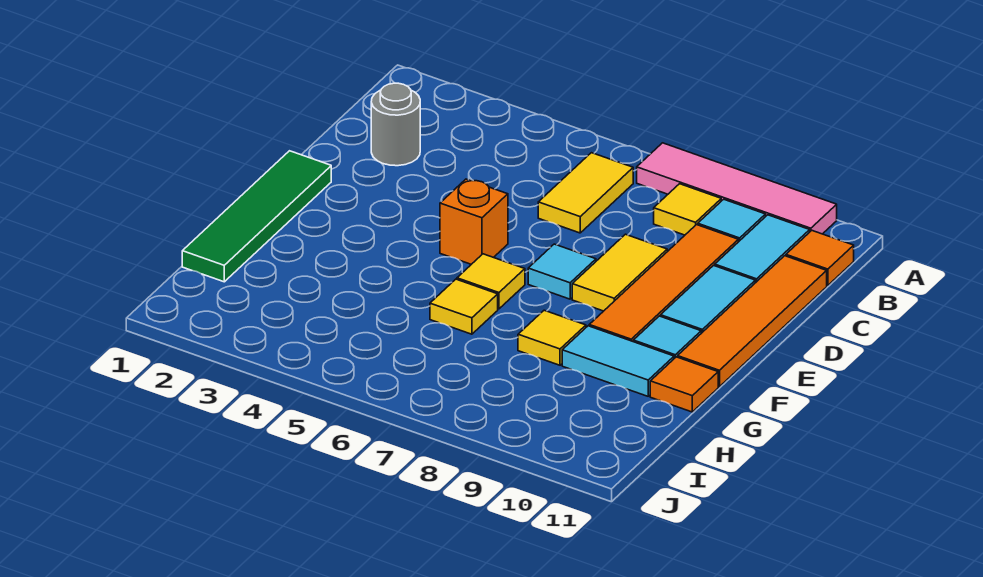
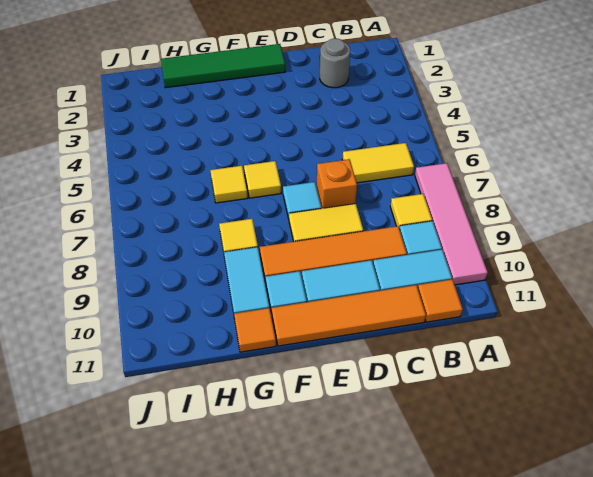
orange brick E5 level 1 -> orange brick D7 level 1

